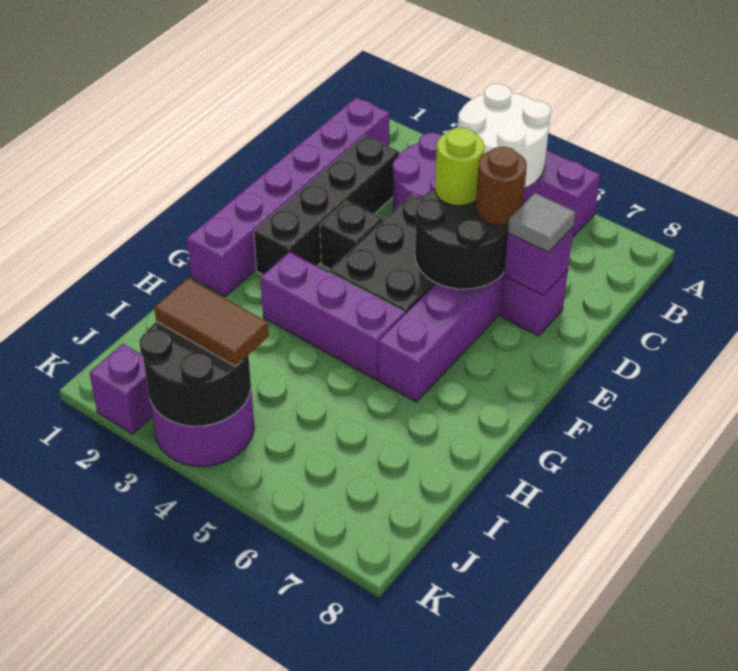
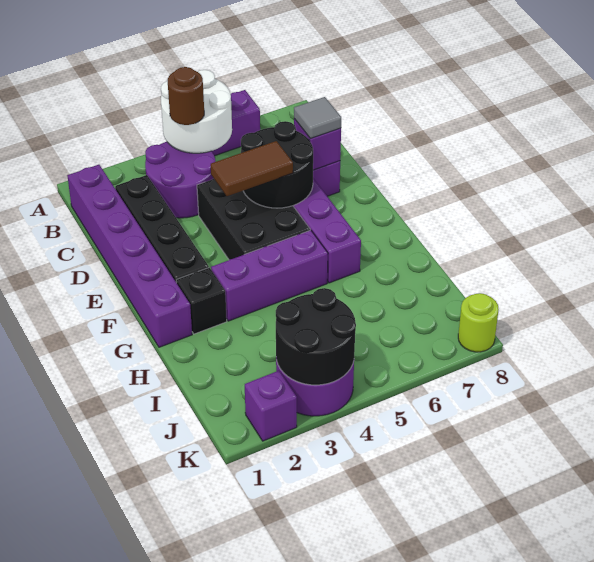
lime round brick D5 level 3 -> lime round brick K8 level 1
brown round brick D6 level 3 -> brown round brick B4 level 3
black brick E3 level 1 -> black brick G2 level 1
brown tile J3:J4 level 3 -> brown tile E4:E5 level 3

